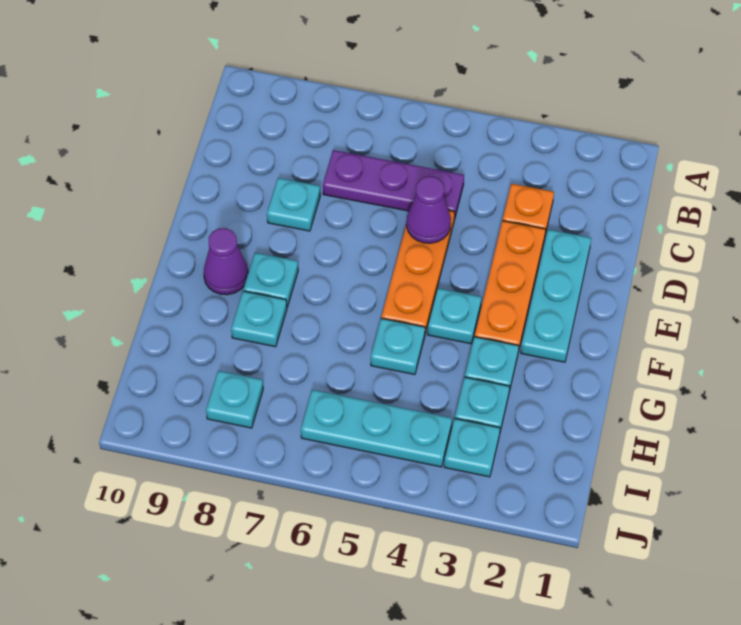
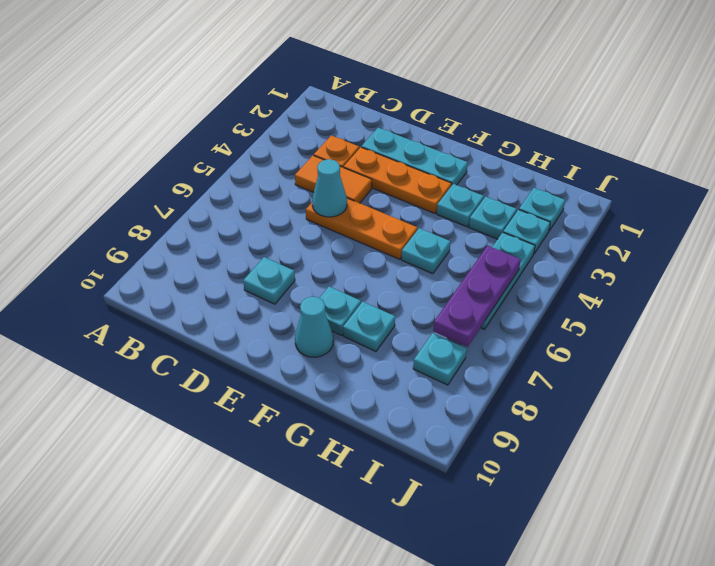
none -> orange tile C4:D4 level 1
purple plate C5:C7 level 1 -> purple plate I5:I7 level 2
purple cone D5 level 2 -> cyan cone D5 level 2
cyan plate F4 level 1 -> cyan plate I2 level 1
purple cone F9 level 1 -> cyan cone F9 level 1

